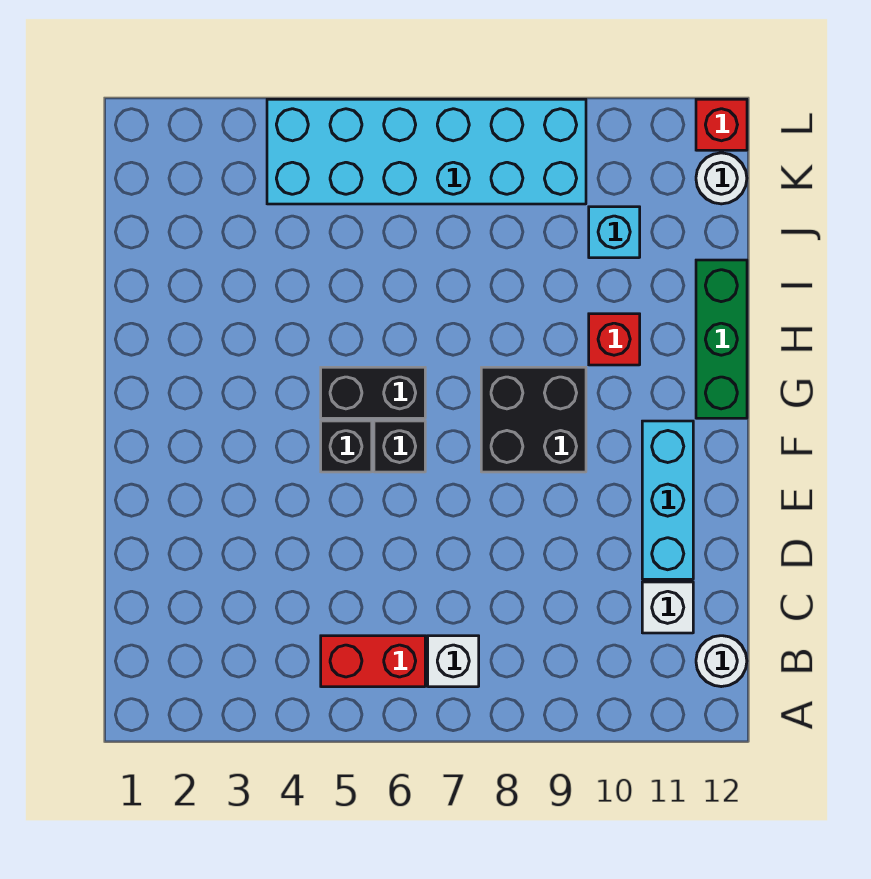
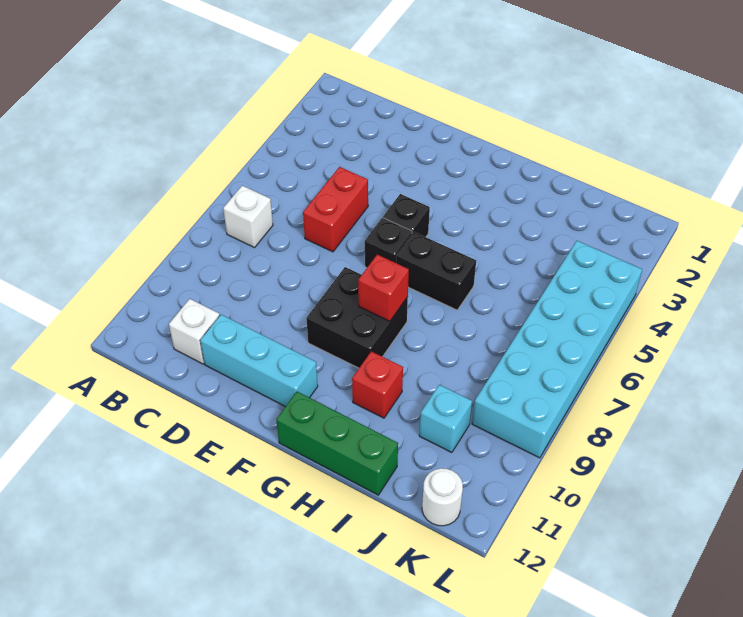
red brick B5:B6 level 1 -> red brick D5:D6 level 1
white round brick B12 level 1 -> none
black brick G5:G6 level 1 -> black brick G6:H6 level 1
red brick L12 level 1 -> red brick G8 level 2

